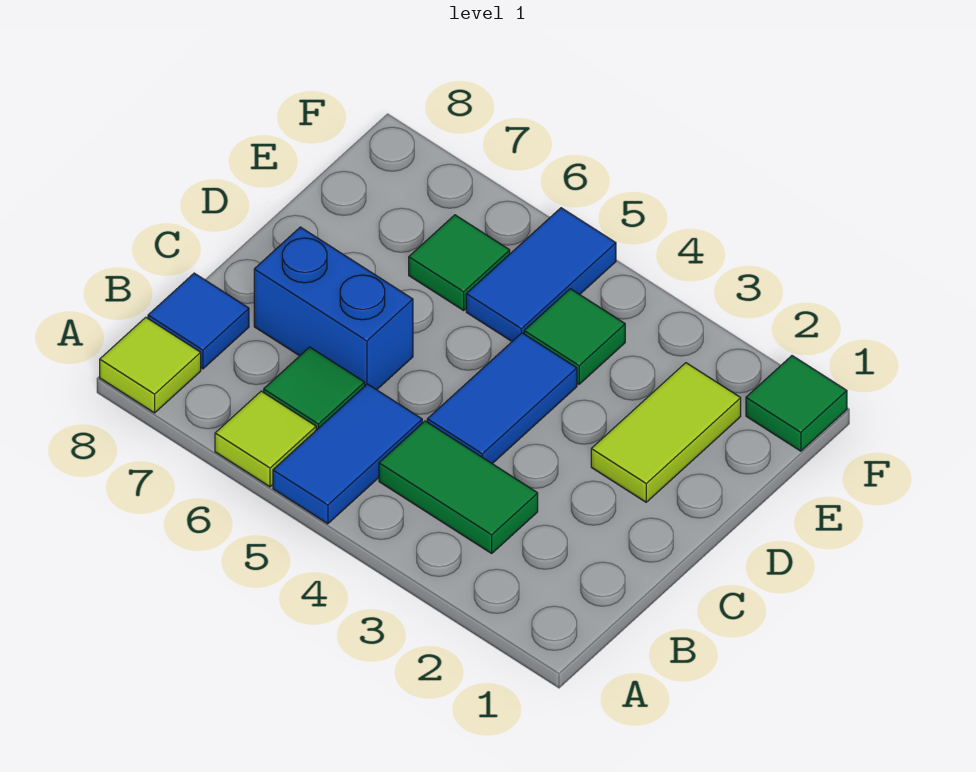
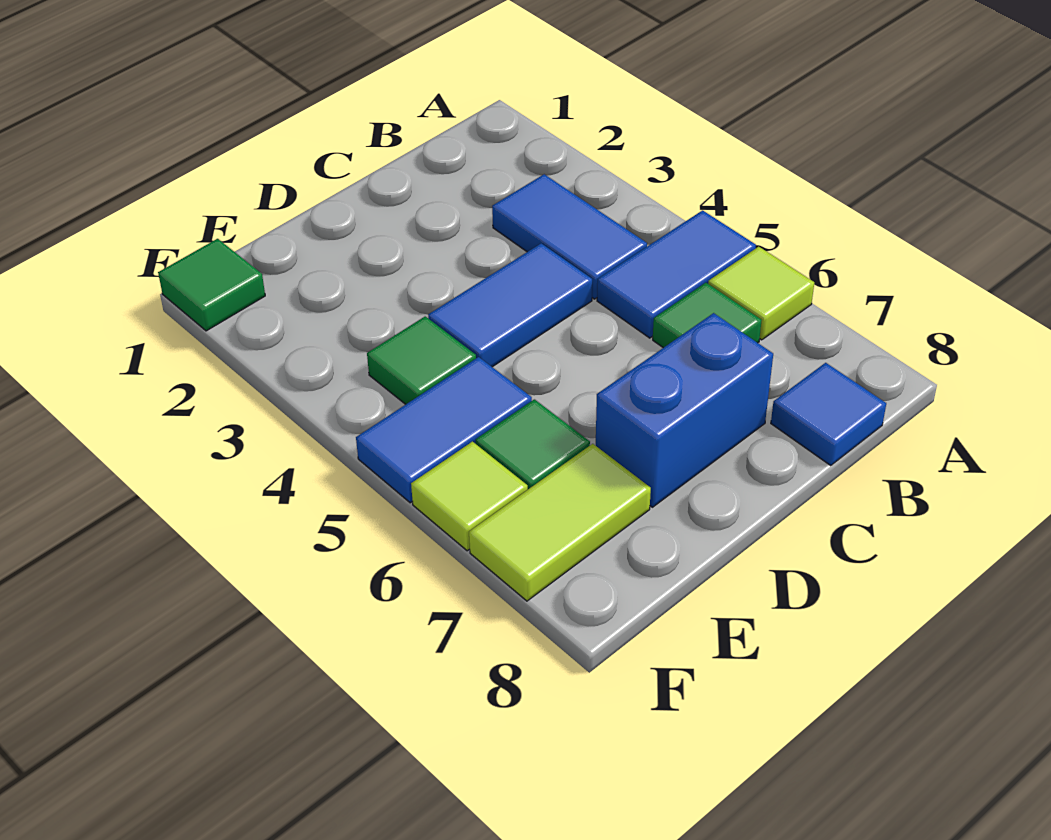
lime tile A8 level 1 -> lime tile F6 level 1
green tile B3:B4 level 1 -> blue tile B3:B4 level 1
blue brick C6:C7 level 1 -> blue brick C7:D7 level 1
lime tile D2:E2 level 1 -> lime tile E7:F7 level 1

